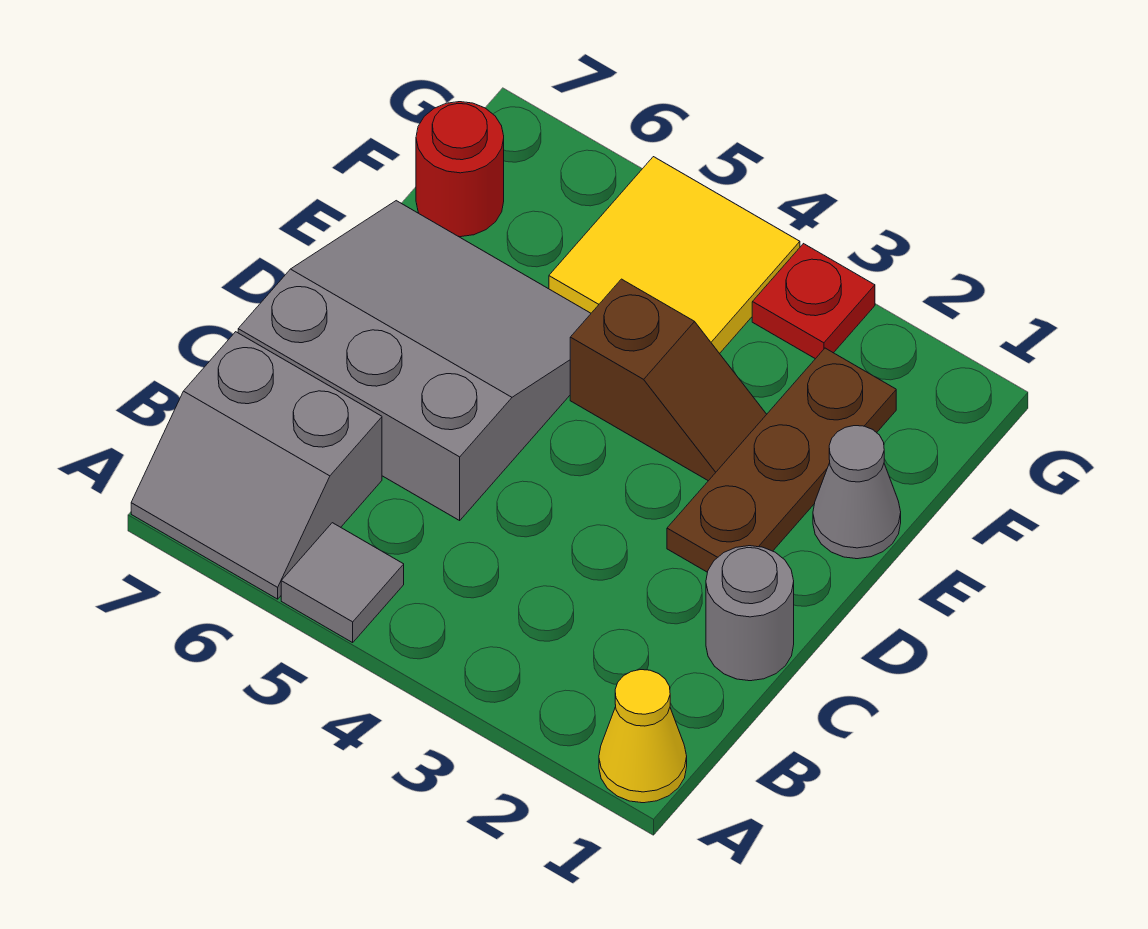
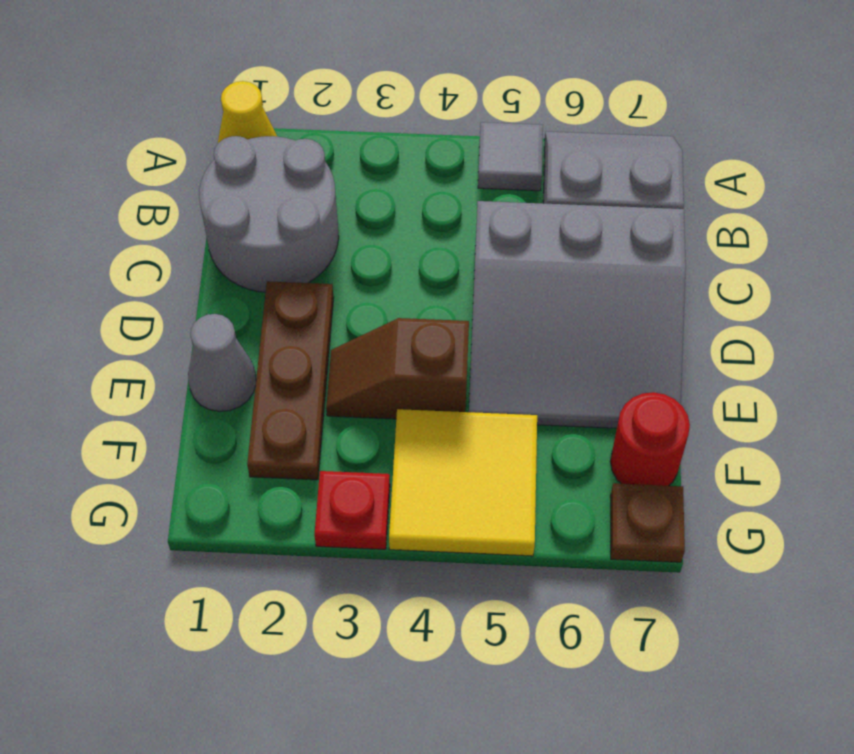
grey round brick C1 level 1 -> grey round brick B1:C2 level 1
none -> brown plate G7 level 1

